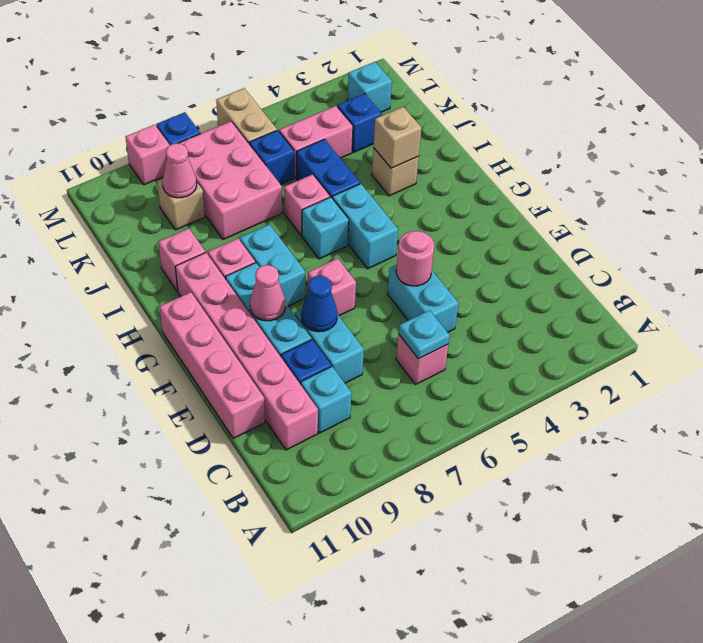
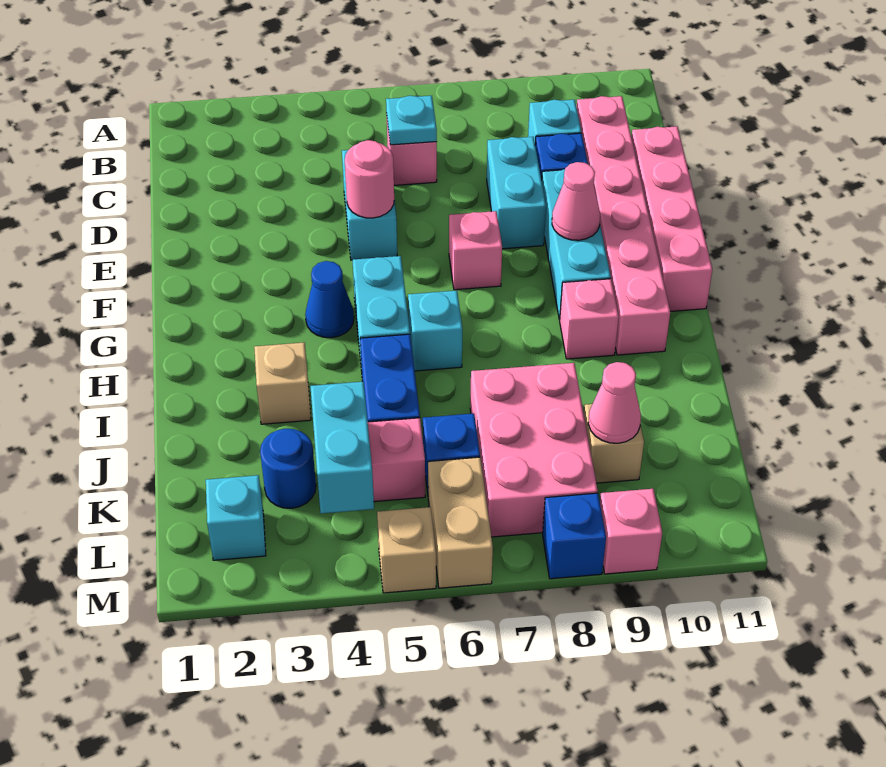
blue cone E8 level 2 -> blue cone G4 level 1
cyan brick G8:H8 level 1 -> cyan brick K4:L4 level 2
tan brick I3 level 2 -> tan brick M5 level 1
pink brick I6 level 1 -> none
pink brick I10 level 1 -> none
blue brick K3 level 1 -> blue round brick K3 level 1

